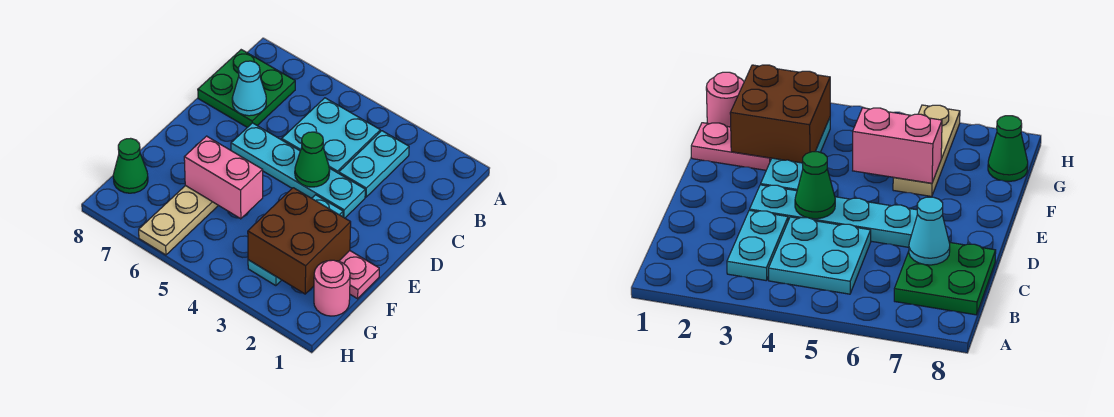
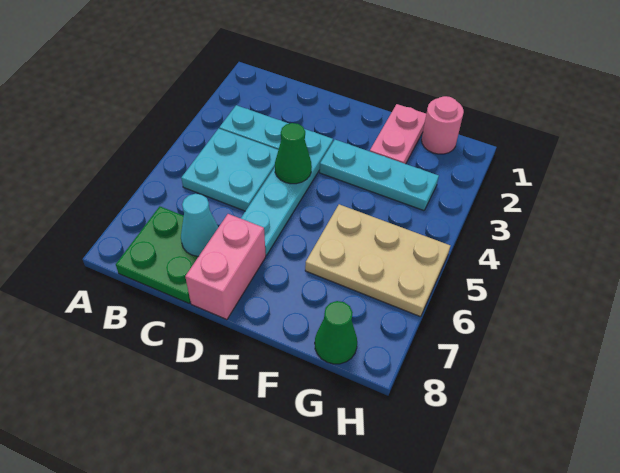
brown brick F2:G3 level 2 -> none
pink brick F5:F6 level 2 -> pink brick D7:D8 level 1
tan plate F6:H6 level 1 -> tan plate F5:H6 level 1

